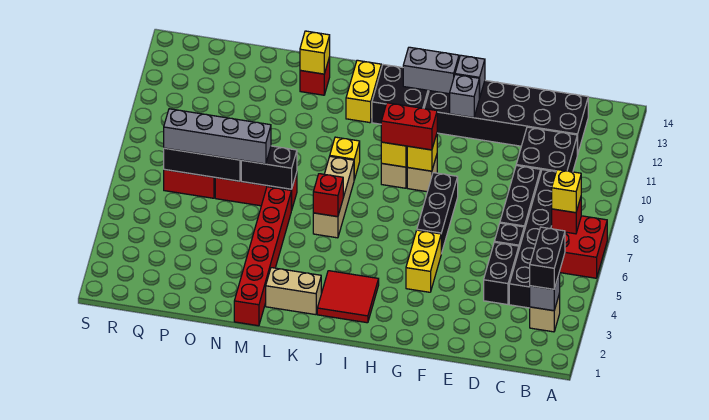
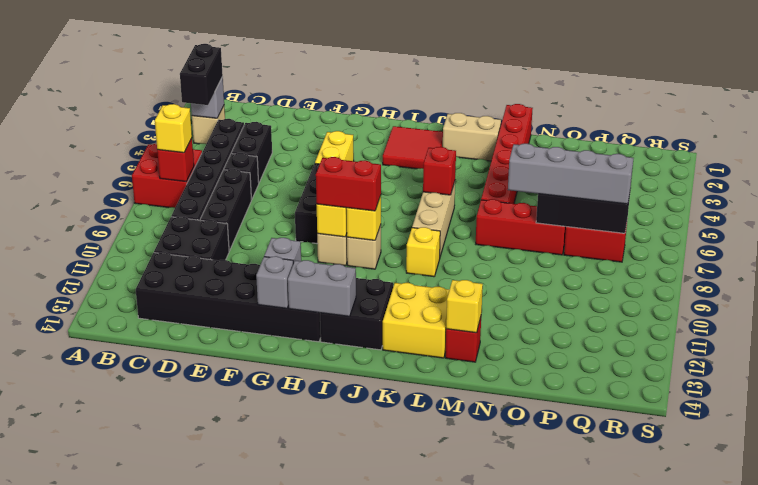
yellow brick K12:K13 level 1 -> yellow brick K12:L13 level 1
black brick M7:N7 level 2 -> none

